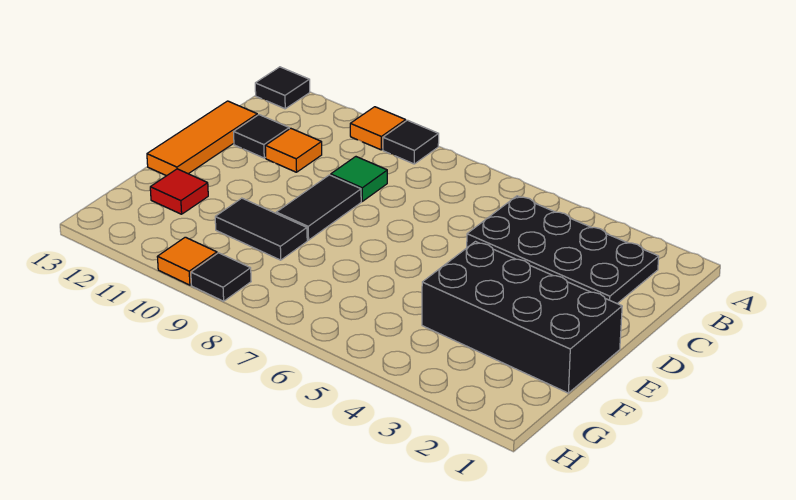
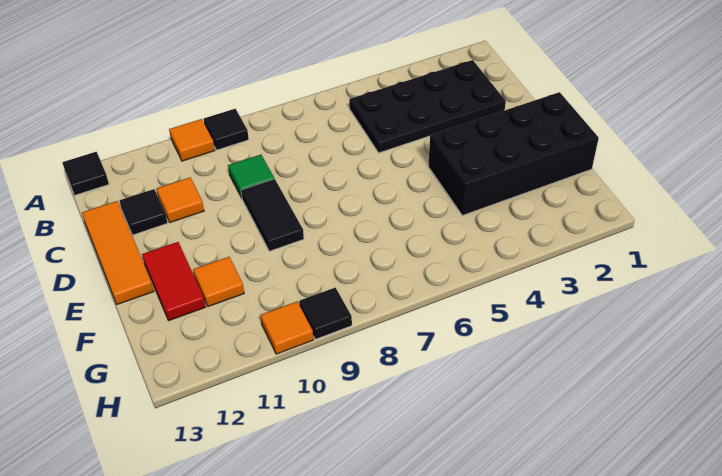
black tile F9:F10 level 1 -> none
none -> orange tile F11 level 1
red tile F12 level 1 -> red tile E12:F12 level 1

